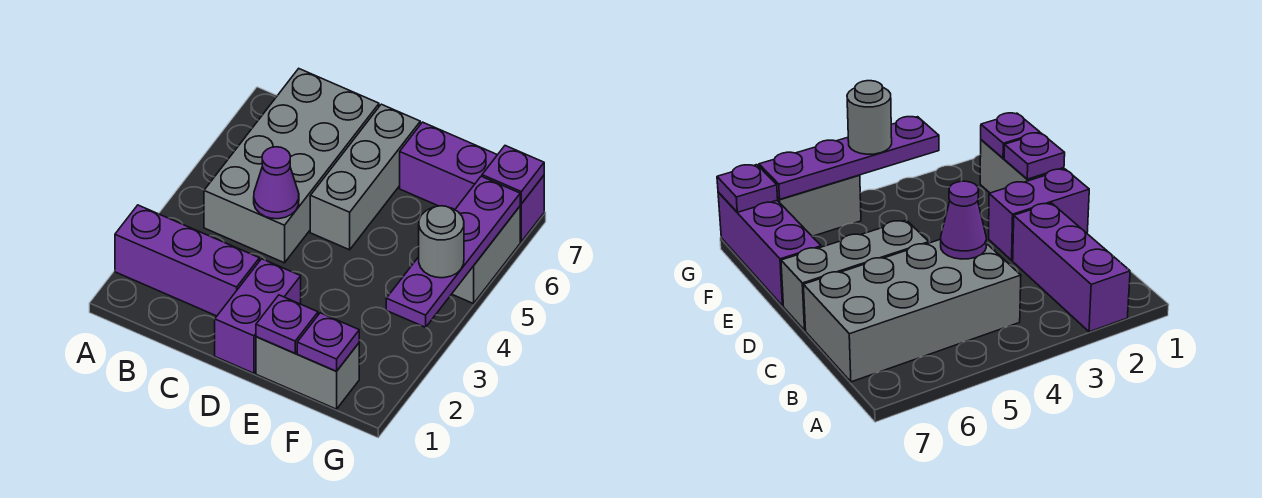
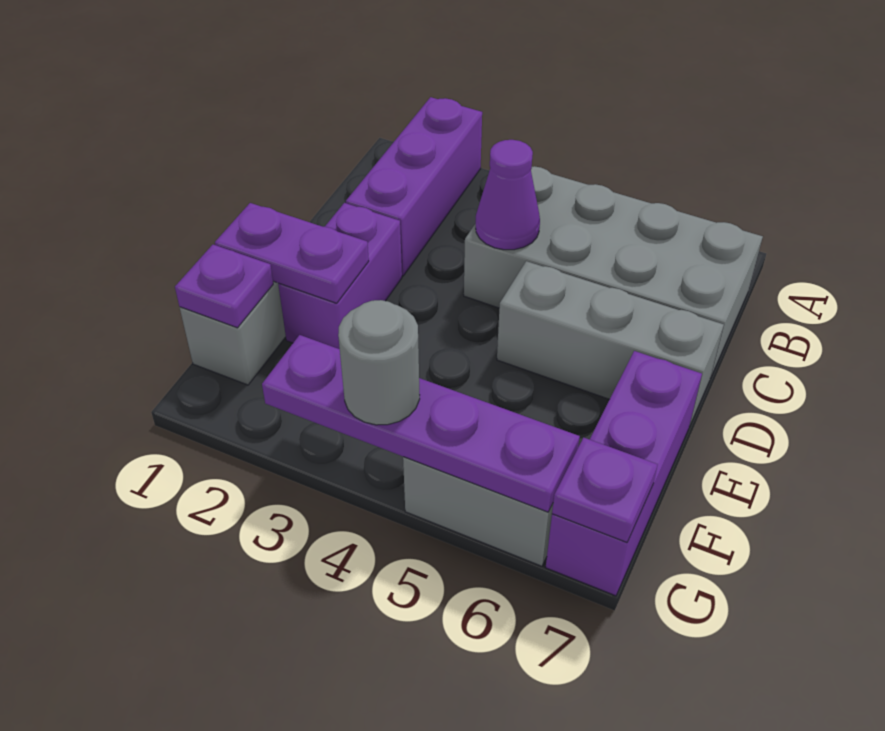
purple brick D1:D2 level 1 -> purple brick D2:E2 level 1
purple plate E1 level 2 -> purple plate E1:E2 level 2

